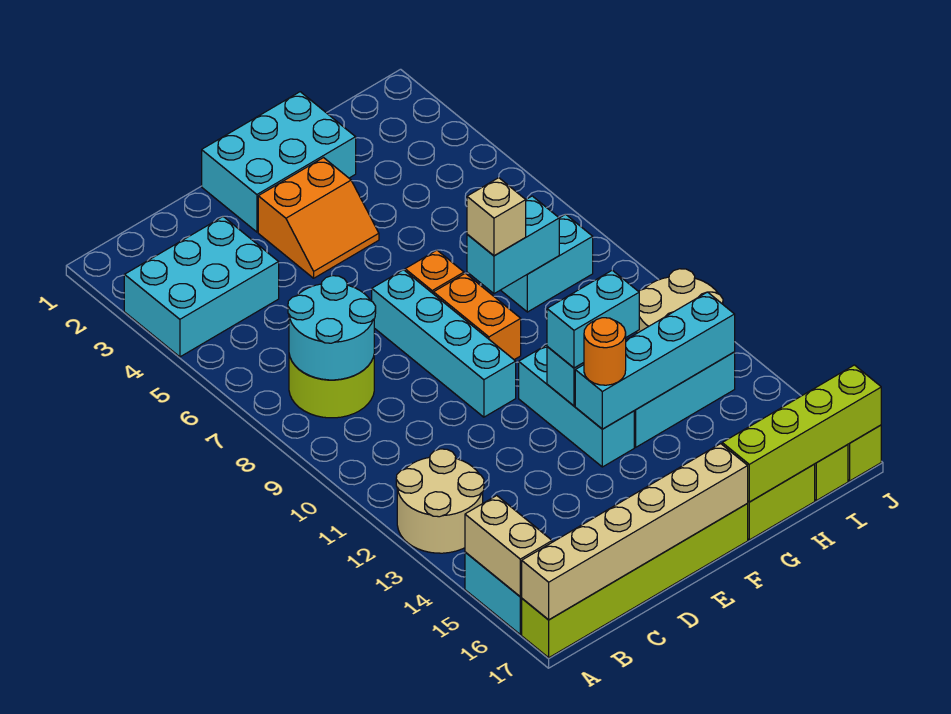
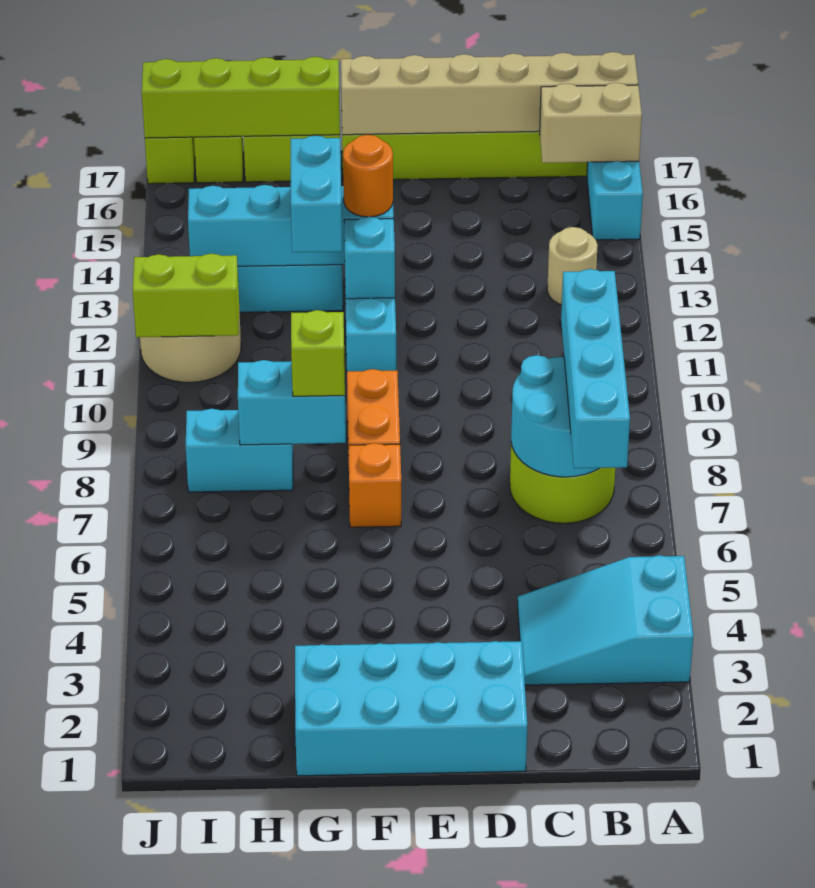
cyan brick A3:C4 level 1 -> cyan slope A3:C4 level 1 top A
tan round brick A12:B13 level 1 -> tan round brick B13 level 1
tan brick A15:A16 level 2 -> tan brick A16:B16 level 2
cyan brick E1:G2 level 1 -> cyan brick D1:G2 level 1
orange slope E3:F4 level 1 top 3 -> none
cyan brick E7:E10 level 1 -> cyan brick B6:B9 level 3
cyan brick F12:G12 level 3 -> cyan brick G12:G13 level 3
tan brick G8 level 3 -> lime brick G8 level 3
none -> lime brick I11:J11 level 2

